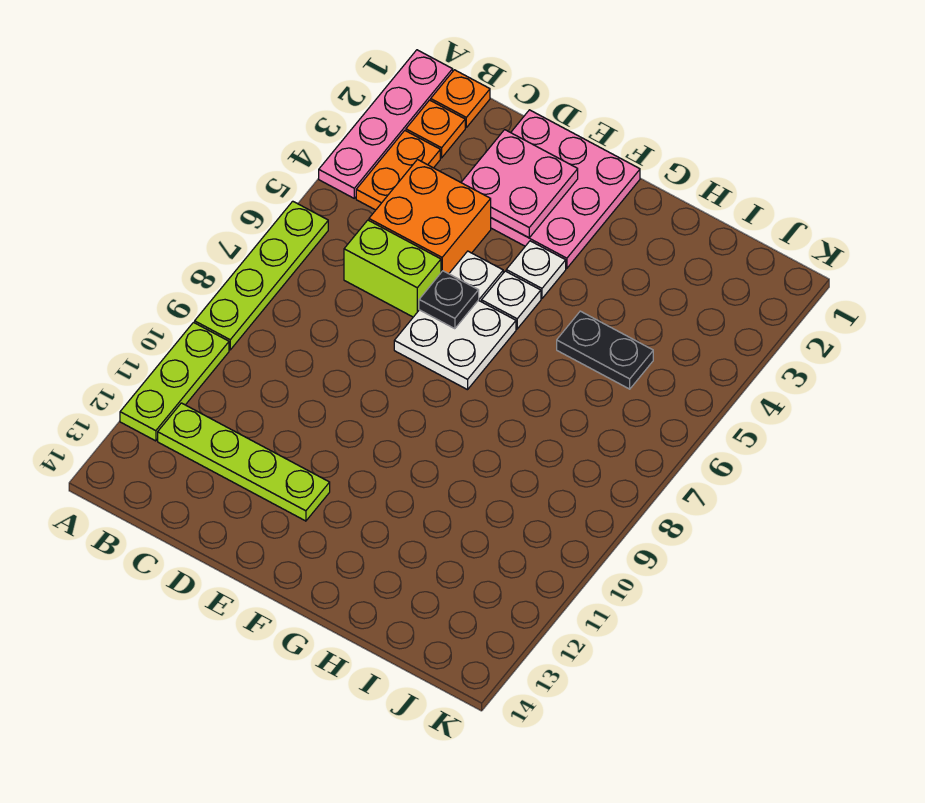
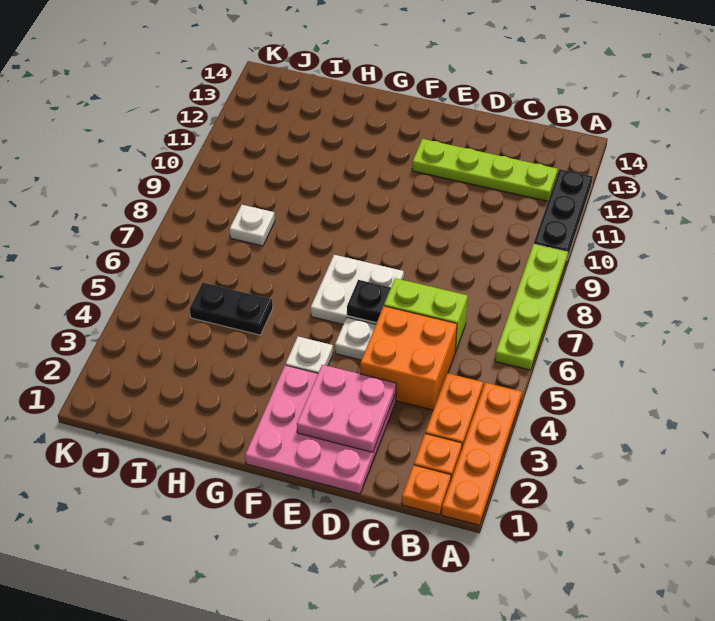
pink plate A1:A4 level 1 -> orange plate A1:A4 level 1
lime plate A10:A12 level 1 -> black plate A10:A12 level 1
white plate F5 level 1 -> white plate I8 level 1

